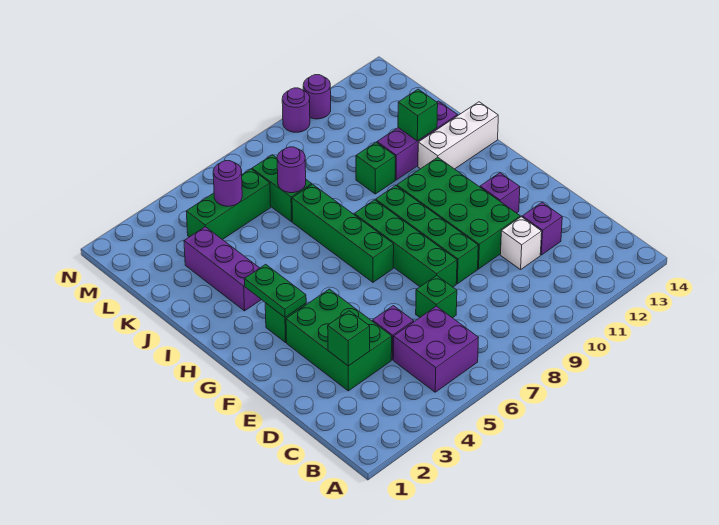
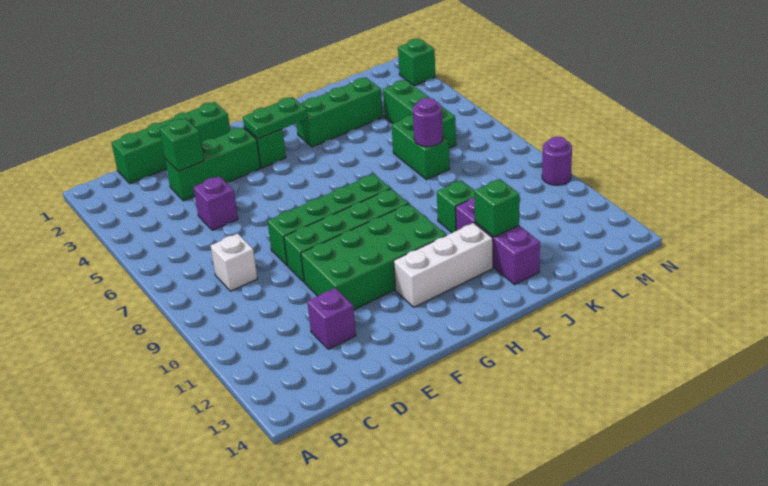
purple brick B5:C6 level 1 -> none
green brick D3:F4 level 1 -> green brick D3:F3 level 1
green brick D7 level 1 -> green brick N2 level 1
white brick D11 level 1 -> white brick C8 level 1
purple brick F12 level 1 -> none
green brick G7:J7 level 1 -> green brick C1:F1 level 1
purple brick I3:K3 level 1 -> green brick I3:K3 level 1
white brick I12:I14 level 1 -> white brick G12:I12 level 1
green brick K7:L7 level 1 -> green brick K6:K7 level 1
purple round brick L5 level 2 -> none
purple round brick N11 level 1 -> none

